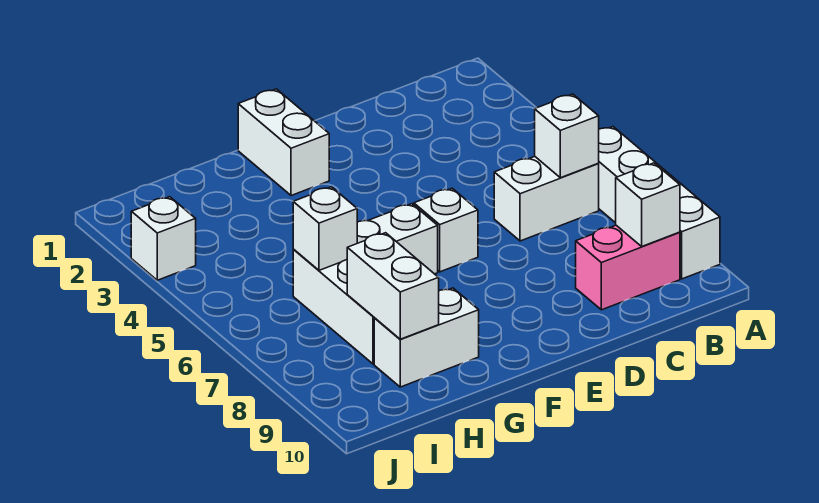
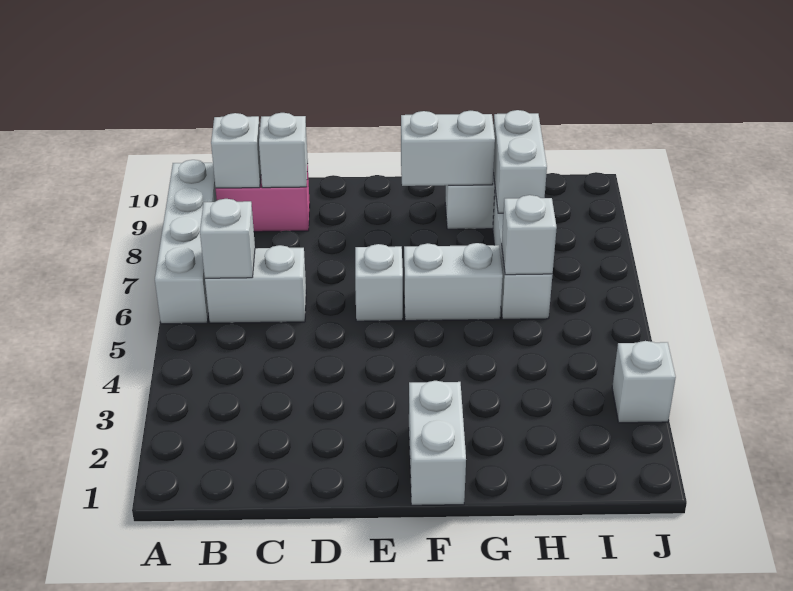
none -> white brick C9 level 2
none -> white brick F9:G9 level 2

